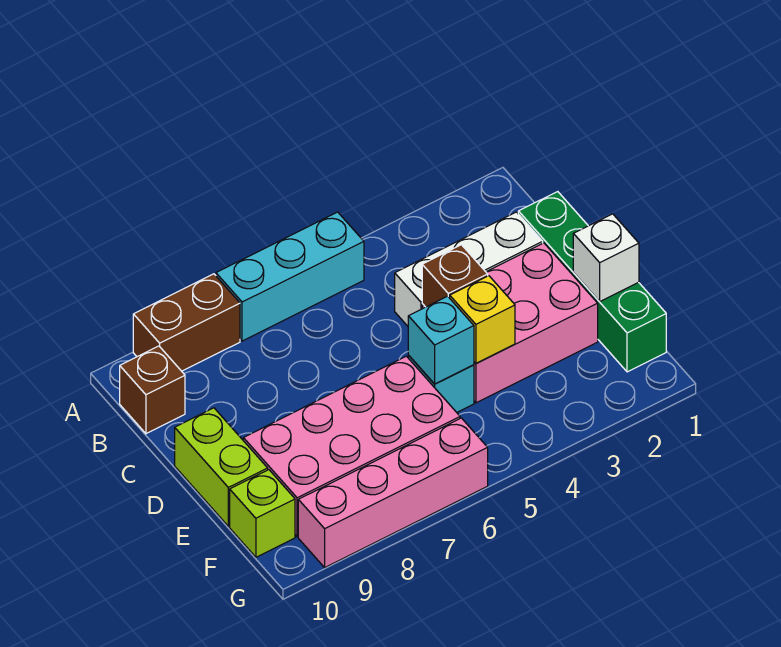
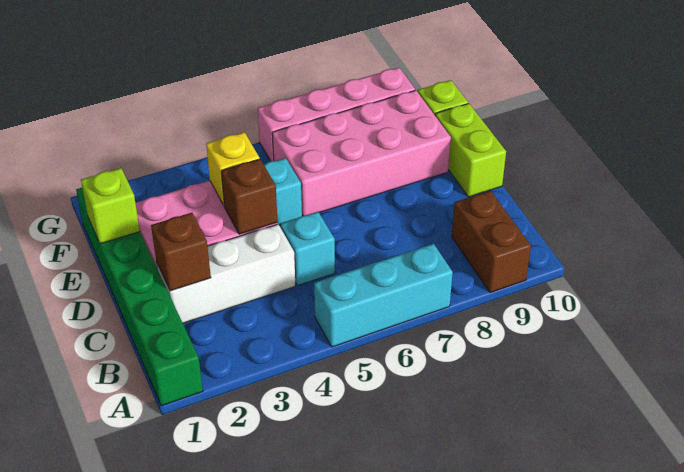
brown brick A8:A9 level 1 -> brown brick A9:B9 level 1
brown brick B10 level 1 -> brown brick C2 level 2
green brick C1:F1 level 1 -> green brick A1:F1 level 1
white brick E1 level 2 -> lime brick E1 level 2
cyan brick E5 level 2 -> cyan brick C5 level 1

